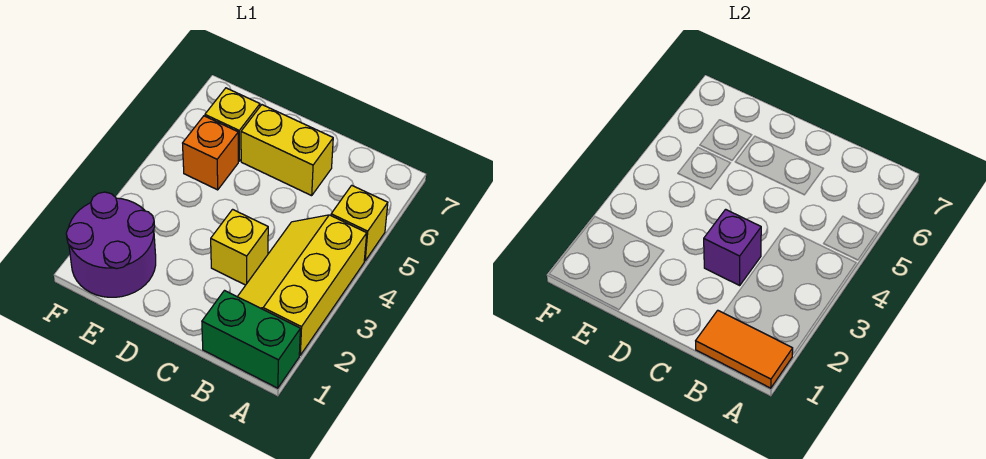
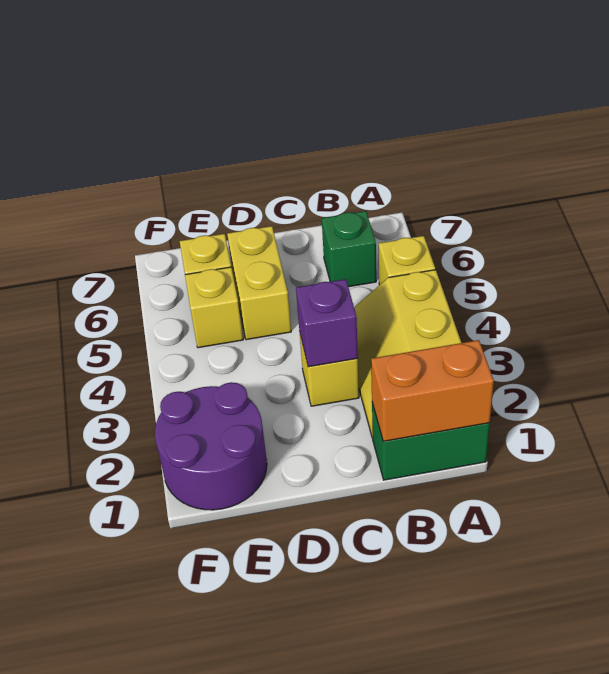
orange tile A1:B1 level 2 -> orange brick A1:B1 level 2
none -> green brick B6 level 1
yellow brick C6:D6 level 1 -> yellow brick D5:D6 level 1
orange brick E5 level 1 -> yellow brick E5 level 1

